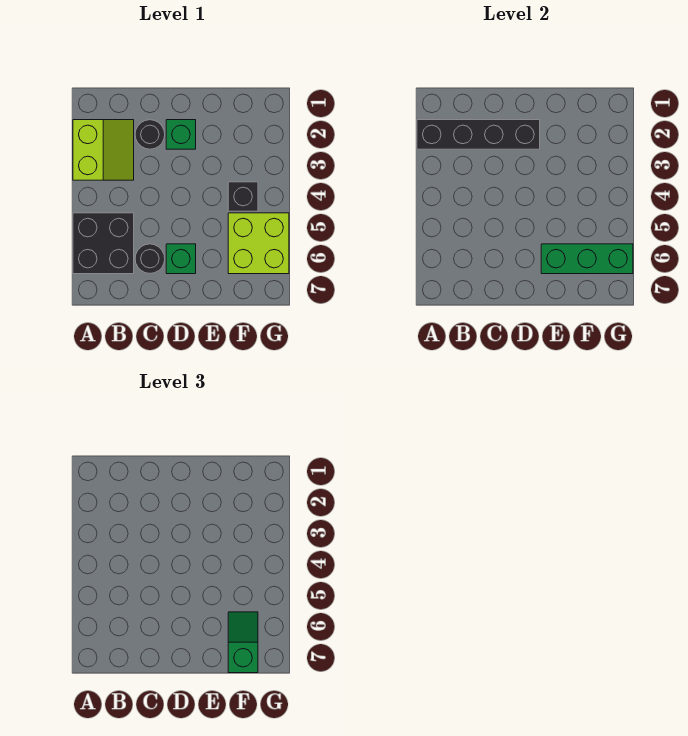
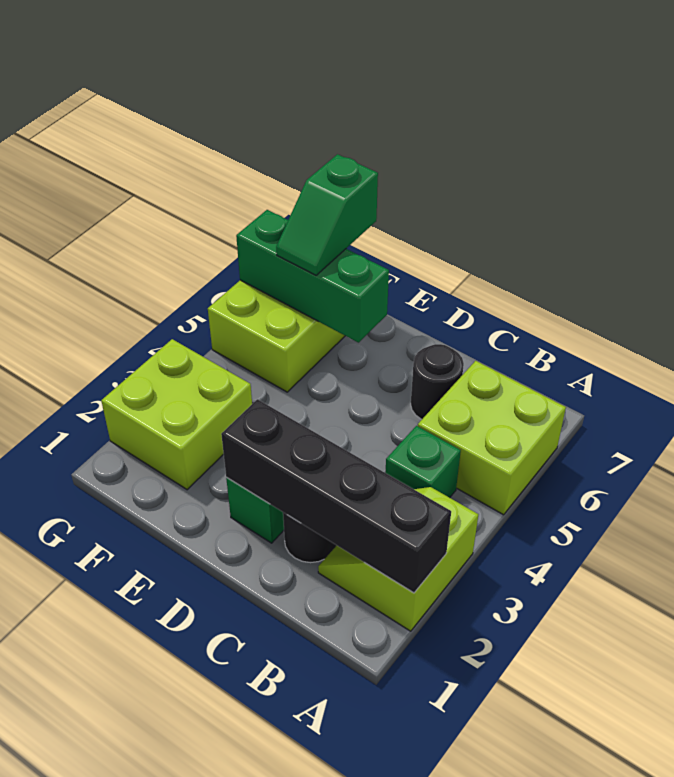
black brick A5:B6 level 1 -> lime brick A5:B6 level 1
green brick D6 level 1 -> green brick B4 level 1
none -> lime brick F2:G3 level 1
black brick F4 level 1 -> none

